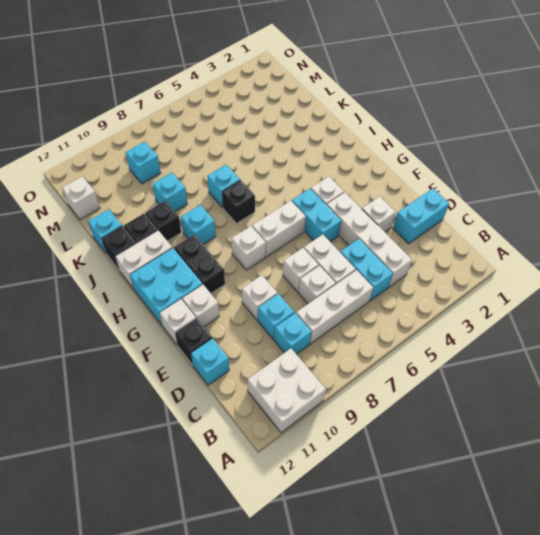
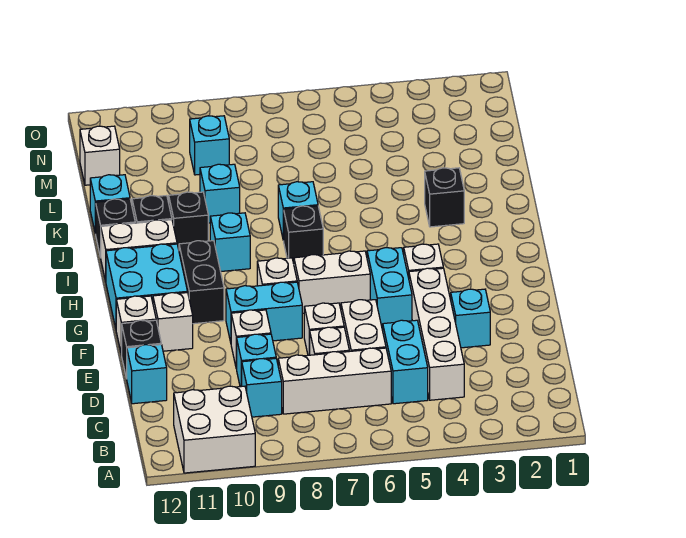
cyan brick D1:D2 level 1 -> cyan brick F8:F9 level 1
white brick E3 level 1 -> cyan brick E3 level 1
none -> black brick J3 level 1

